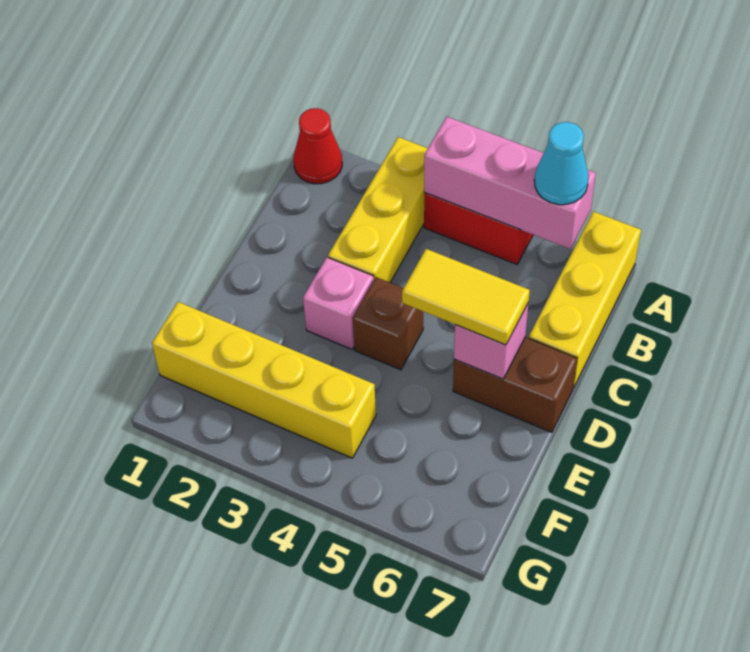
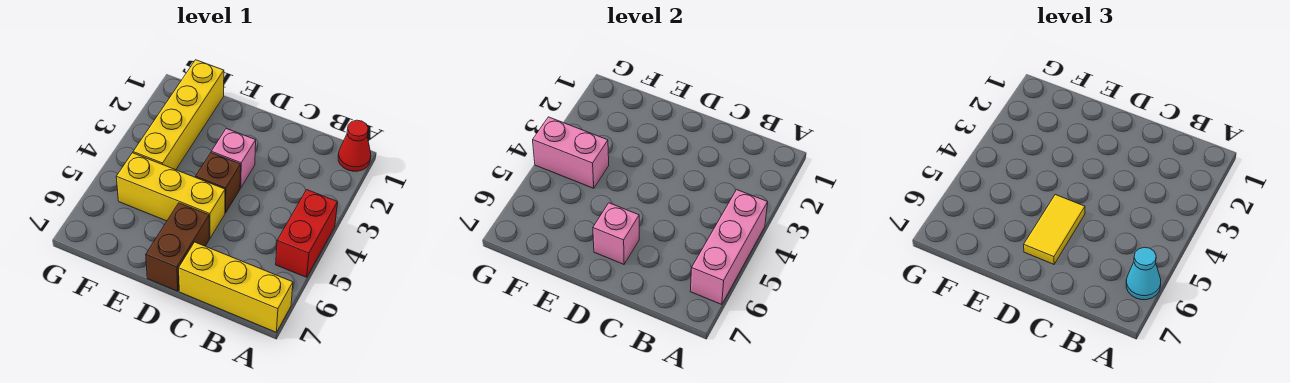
yellow brick A3:C3 level 1 -> yellow brick D5:F5 level 1
none -> pink brick F4:G4 level 2

